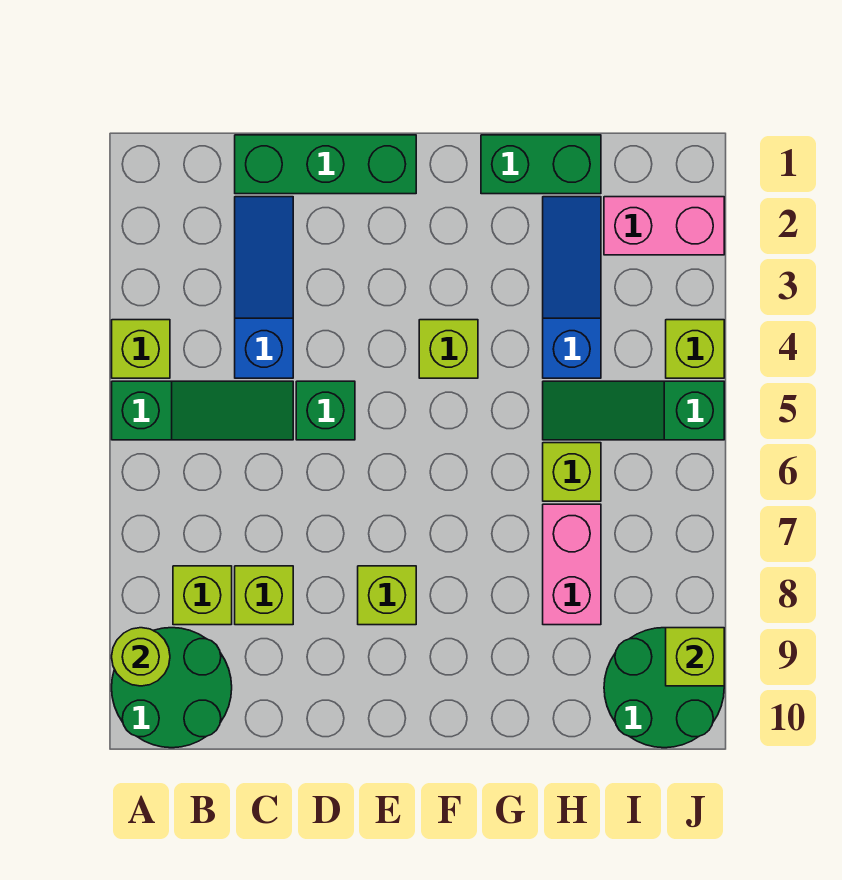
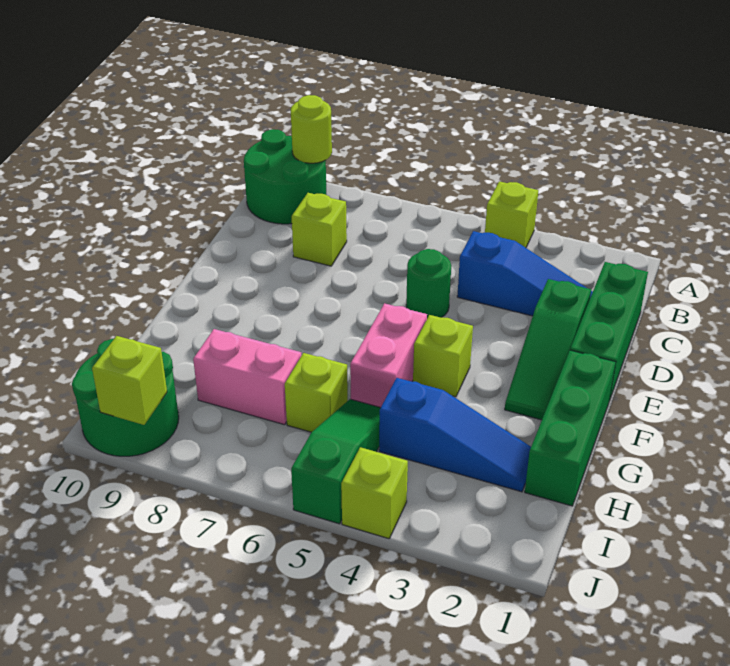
green slope A5:C5 level 1 top A -> green slope D2:F2 level 1 top D
lime brick B8 level 1 -> none
green brick D5 level 1 -> green round brick D5 level 1
lime brick E8 level 1 -> none
green brick G1:H1 level 1 -> green brick F1:H1 level 1
pink brick I2:J2 level 1 -> pink brick F5:G5 level 1

